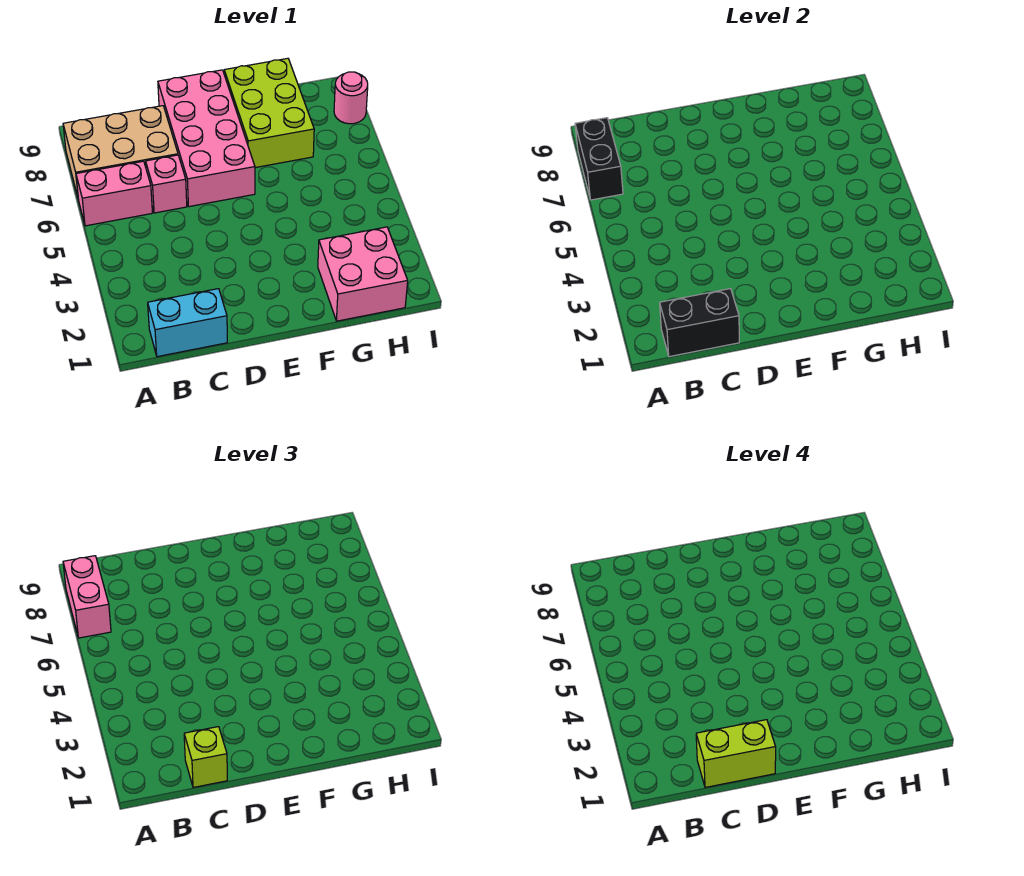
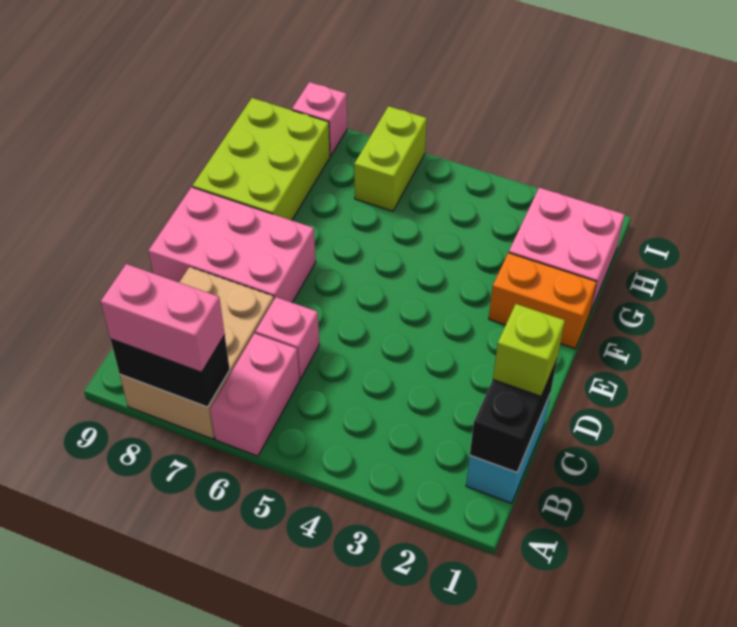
lime brick C1:D1 level 4 -> lime brick H6:I6 level 1
pink brick D6:E9 level 1 -> pink brick D7:E9 level 1
none -> orange brick F1:F2 level 1
lime brick F7:G9 level 1 -> lime brick F8:H9 level 1
pink round brick I8 level 1 -> pink brick I8 level 1

